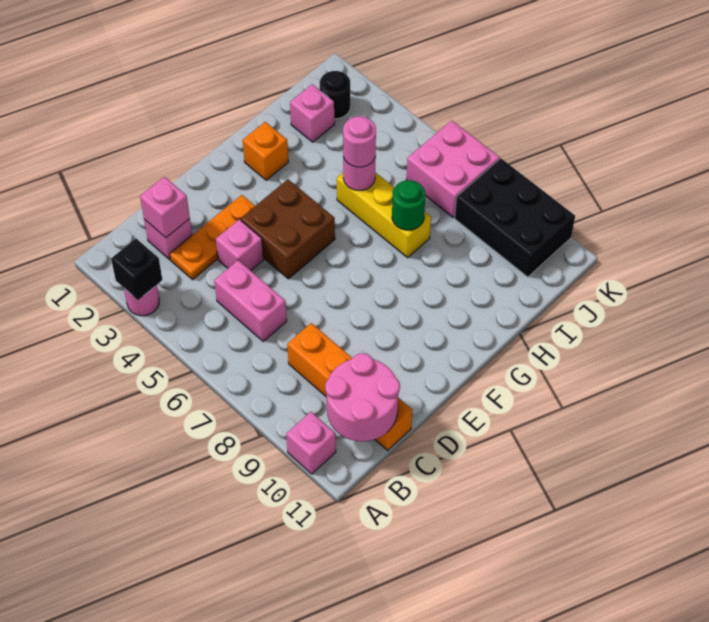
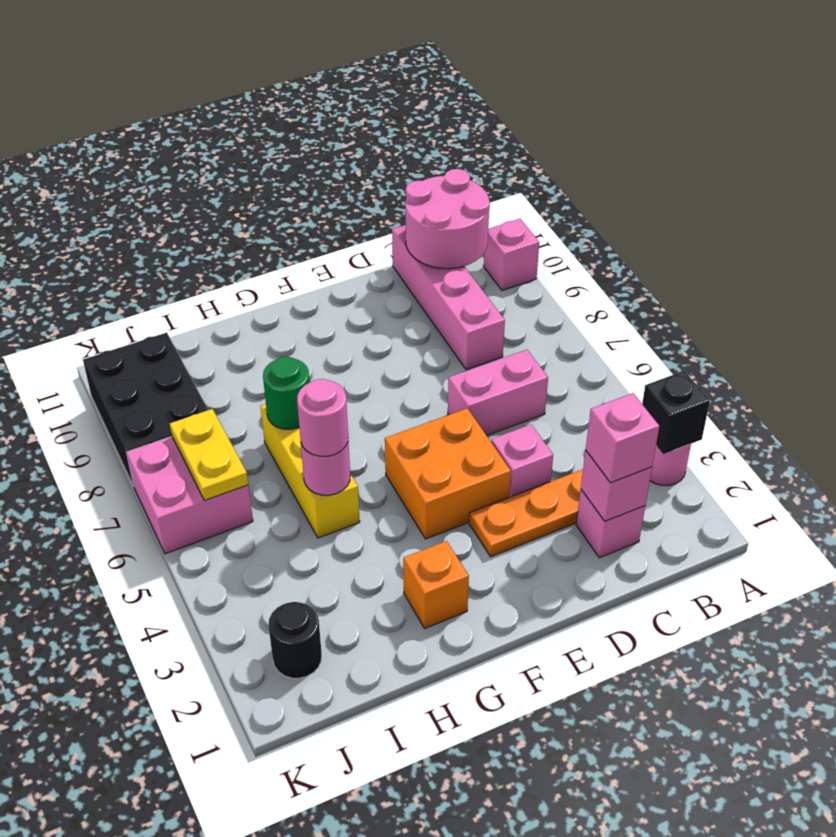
pink brick C5:C6 level 1 -> pink brick C6:D6 level 1
orange brick C8:C11 level 1 -> pink brick C8:C11 level 1
brown brick E4:F5 level 1 -> orange brick E4:F5 level 1
pink brick I2 level 1 -> pink brick C2 level 3
none -> yellow plate J6:J7 level 2

